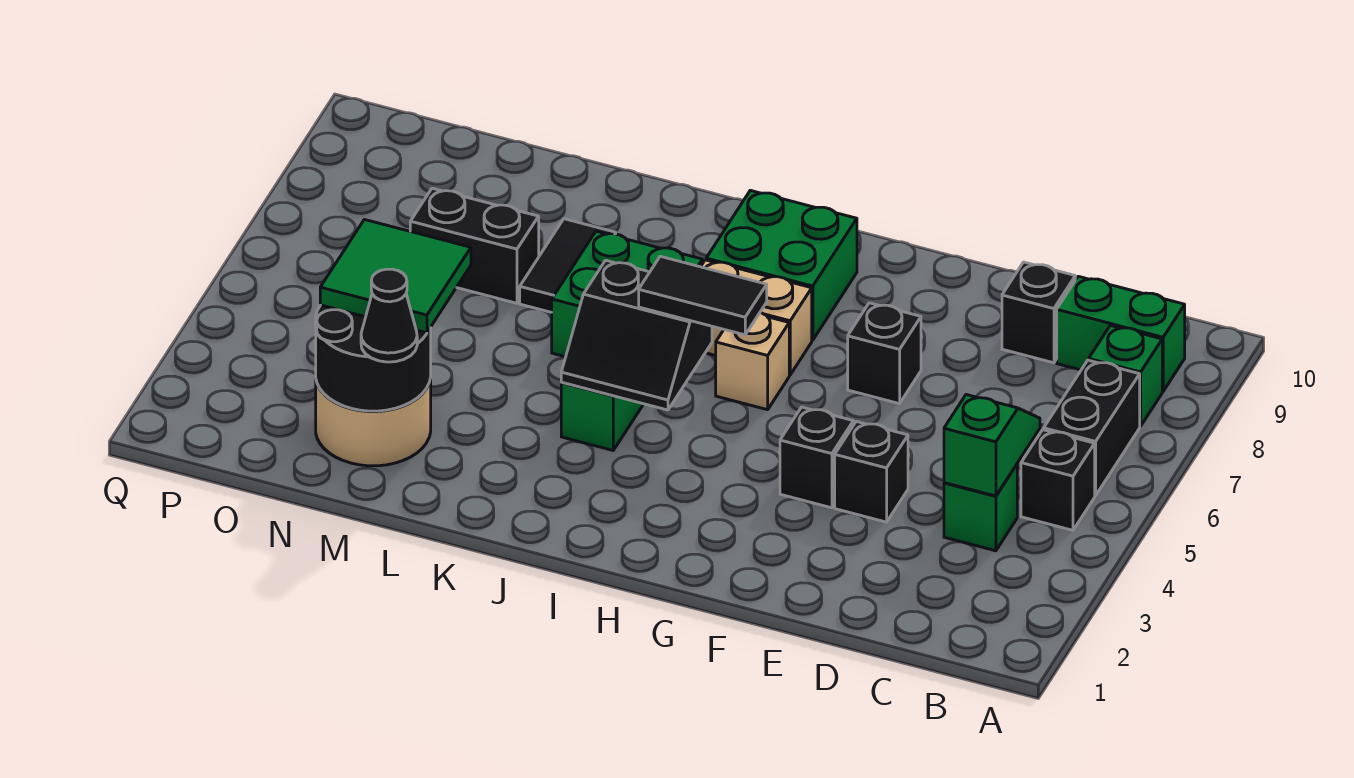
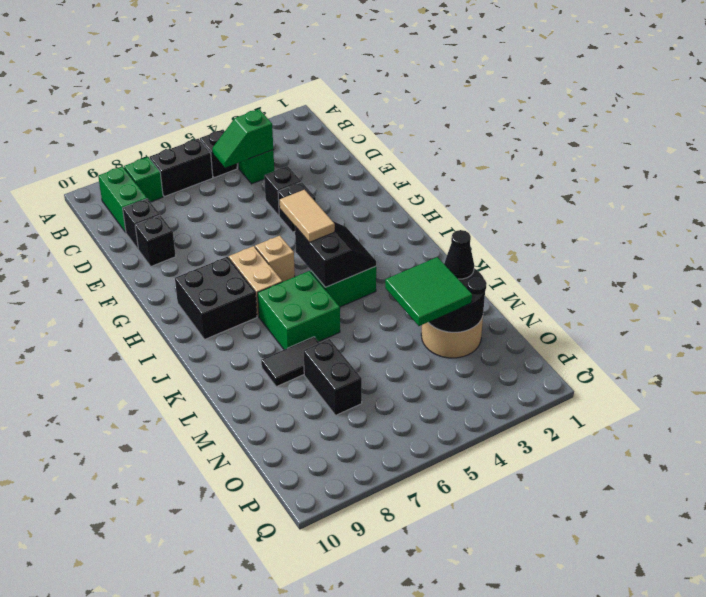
black brick F7 level 1 -> black brick E9 level 1
black tile H5:I5 level 3 -> tan tile H5:I5 level 3
green brick H8:I9 level 1 -> black brick H8:I9 level 1

